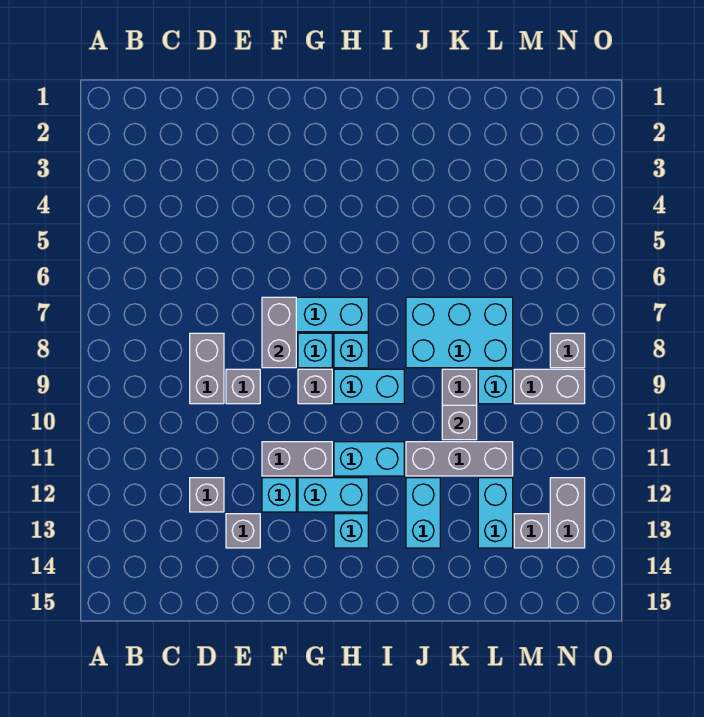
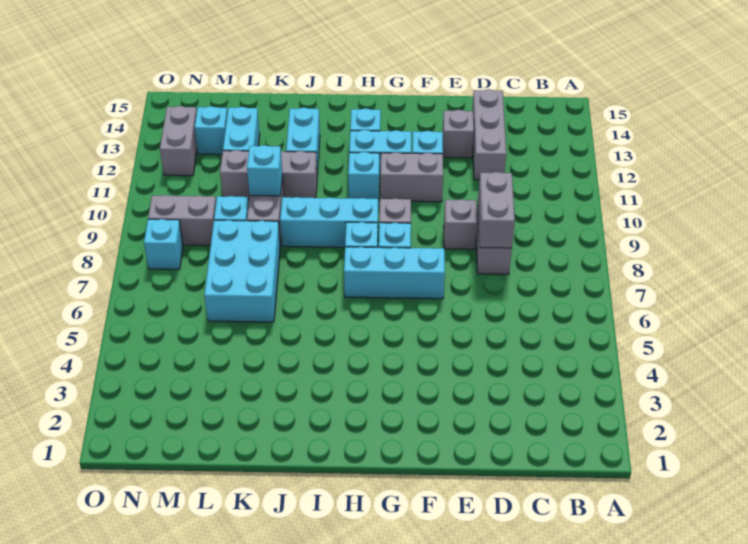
grey brick D12 level 1 -> grey brick D12:D14 level 1
grey brick F7:F8 level 2 -> grey brick D8:D9 level 2
cyan brick H9:I9 level 1 -> cyan brick H9:J9 level 1
cyan brick H11:I11 level 1 -> cyan brick H11 level 1
cyan brick J7:L8 level 1 -> cyan brick K6:L8 level 1
grey brick K10 level 2 -> cyan brick K10 level 2
grey brick M13 level 1 -> cyan brick M13 level 1
grey brick N8 level 1 -> cyan brick N8 level 1

